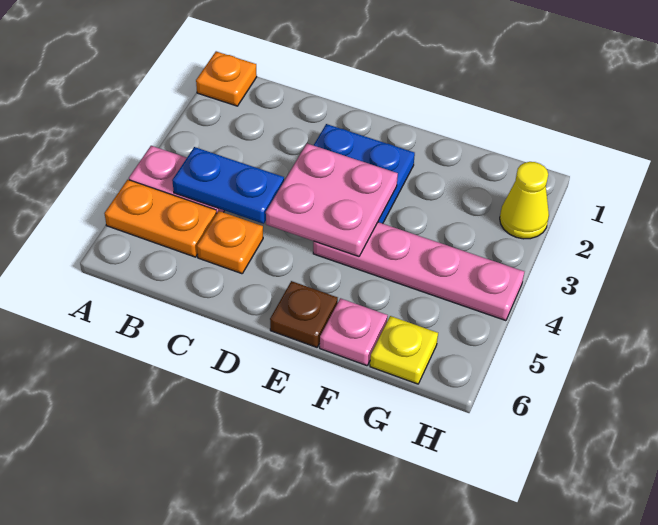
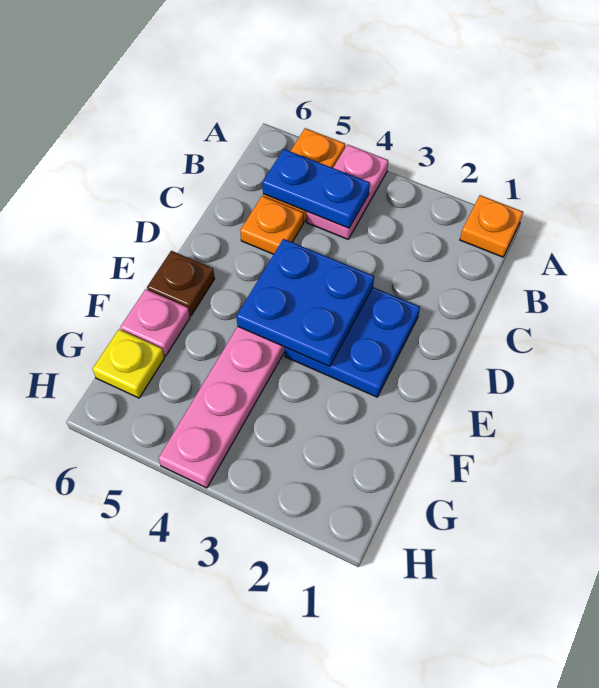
blue plate B4:C4 level 2 -> blue plate B4:B5 level 2
pink plate D3:E4 level 2 -> blue plate D3:E4 level 2
yellow cone H2 level 1 -> none

